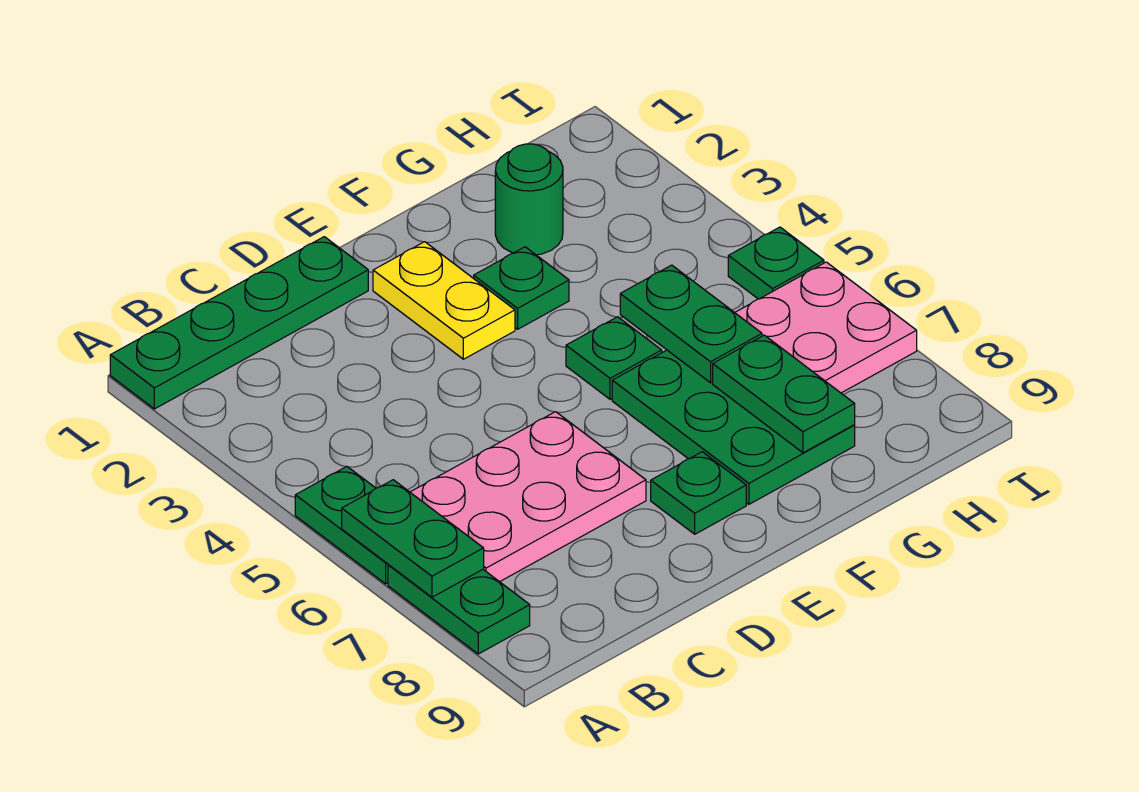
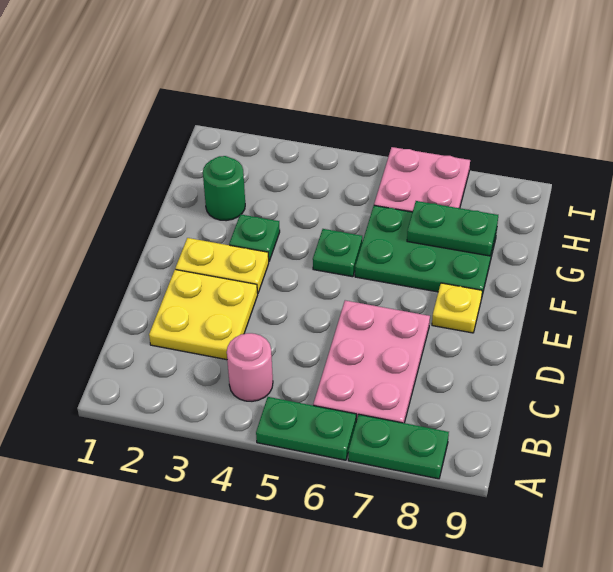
green plate A1:D1 level 1 -> none
green plate A6:A7 level 2 -> none
none -> pink round brick B4 level 1
none -> yellow plate C2:D3 level 1
green plate E8 level 1 -> yellow plate E8 level 1
green plate G5:G6 level 2 -> none
green plate I5 level 1 -> none

